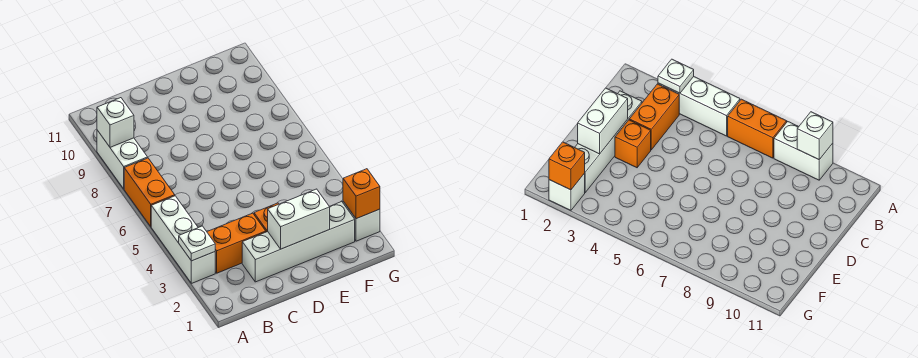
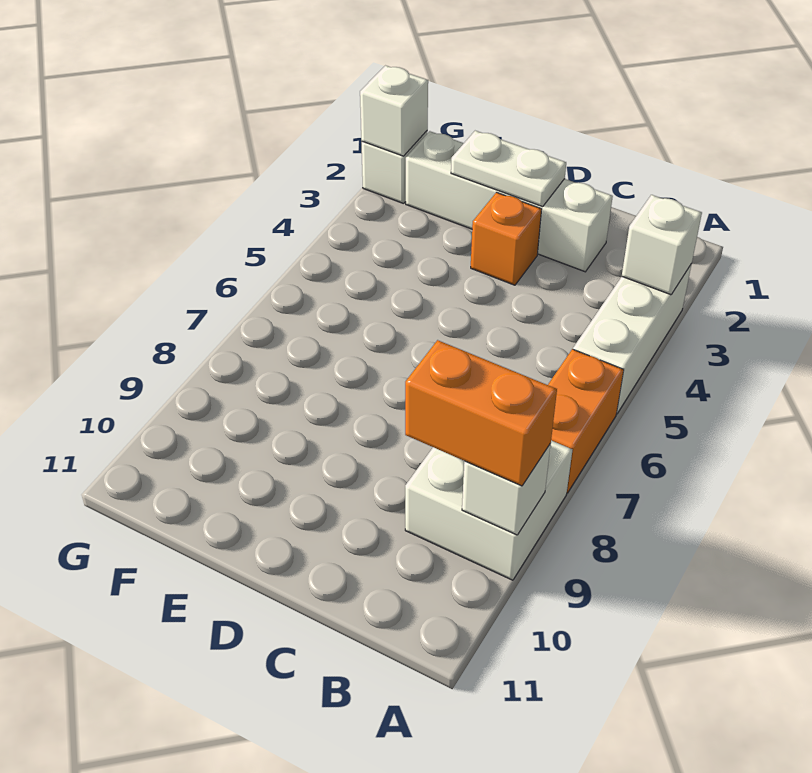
white plate A3 level 2 -> white brick A3 level 2
white brick A8:A9 level 1 -> white brick A8:B9 level 1
orange brick B3:C3 level 1 -> orange brick A9:B9 level 3
white brick D2:E2 level 2 -> white plate D2:E2 level 2
orange brick G2 level 2 -> white brick G2 level 2

